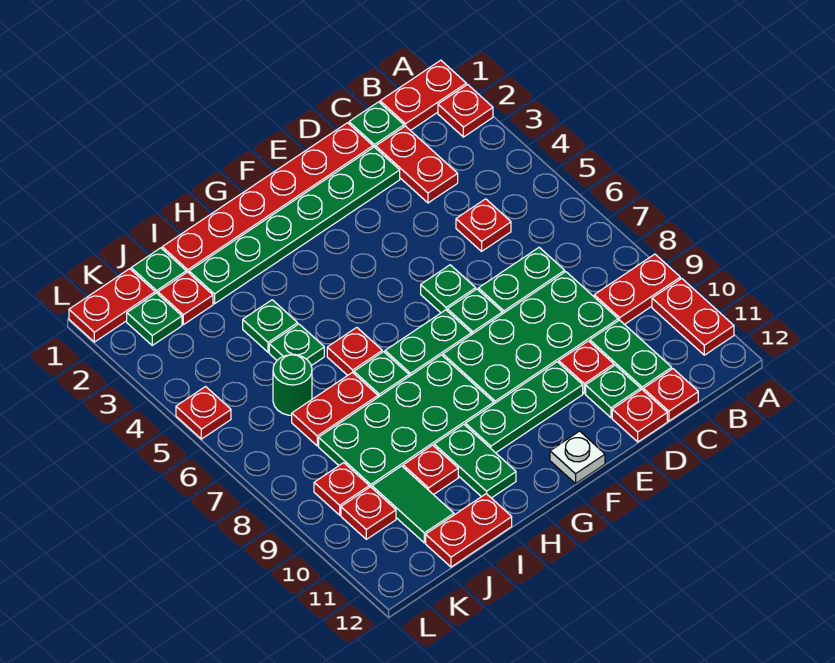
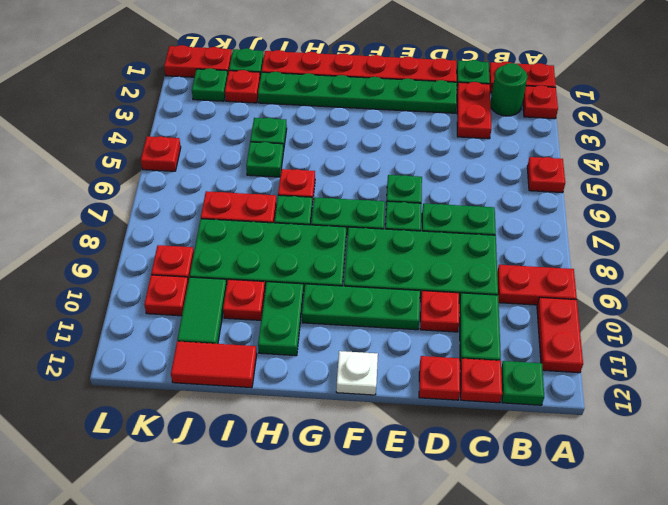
red plate C5 level 1 -> red plate A5 level 1
green plate D11 level 1 -> green plate B12 level 1
red plate I12:J12 level 1 -> red tile I12:J12 level 1
green round brick J6 level 1 -> green round brick B2 level 1

